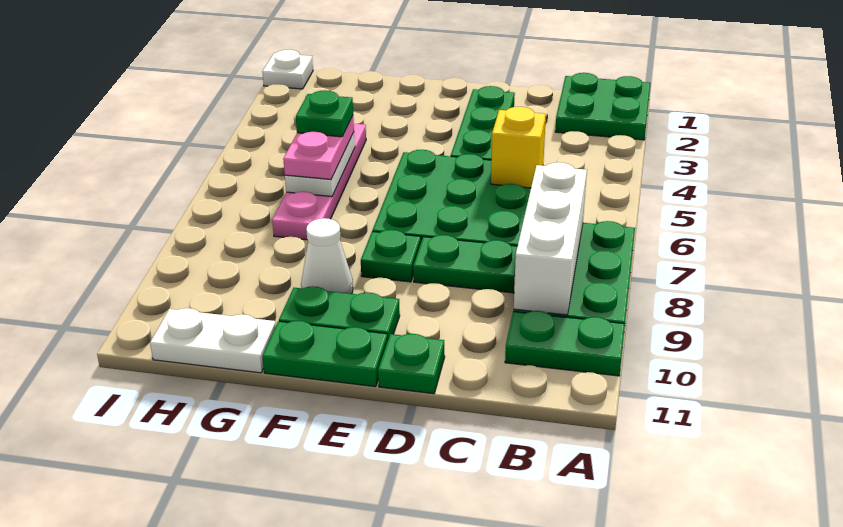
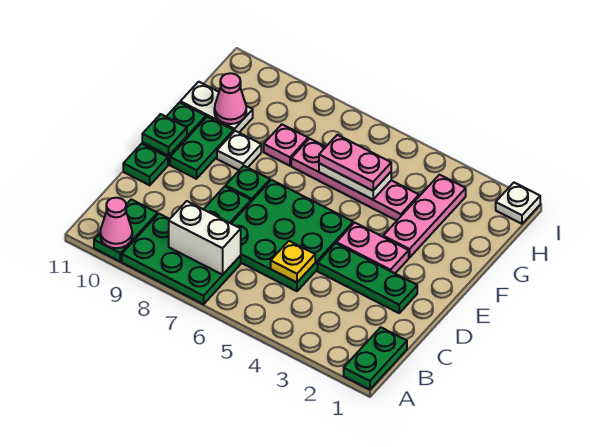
green plate A1:B2 level 1 -> green plate A1:B1 level 1
none -> pink cone A10 level 2
white brick B7:B9 level 2 -> white brick B7:B8 level 2
yellow brick C5 level 2 -> yellow plate C5 level 2
none -> pink plate E3:E4 level 1
none -> pink plate F3:H3 level 1
white cone F9 level 1 -> white plate F9 level 1
green plate G5 level 4 -> green plate E11 level 2
none -> pink plate G8 level 1
none -> pink cone G10 level 2
white plate G11:H11 level 1 -> white plate G10:G11 level 1

